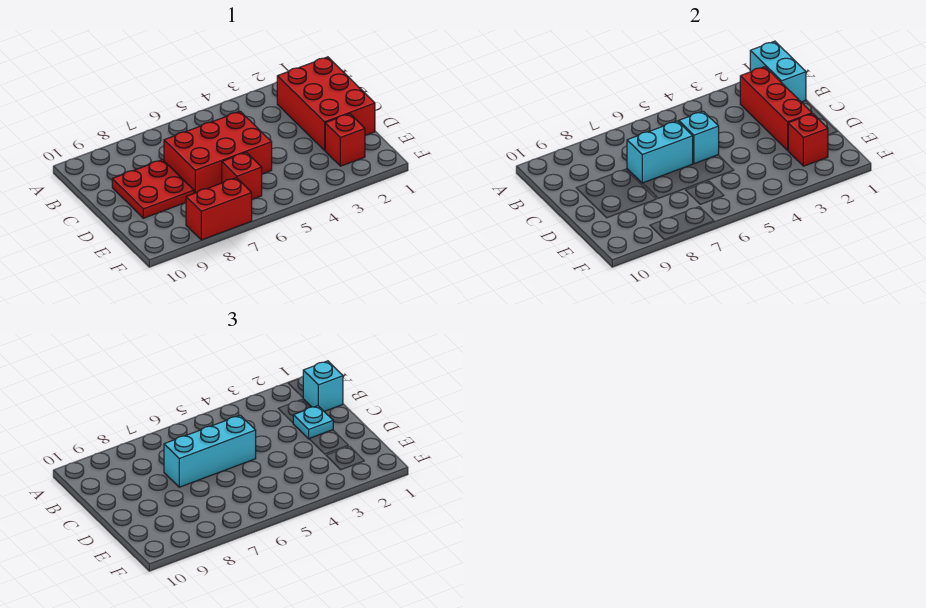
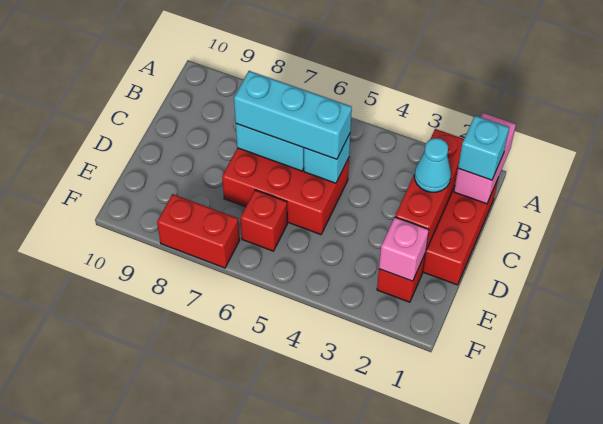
cyan brick A1:B1 level 2 -> pink brick A1:B1 level 2
cyan plate C2 level 3 -> cyan cone C2 level 3
red plate C8:D9 level 1 -> none
red brick E2 level 2 -> pink brick E2 level 2

